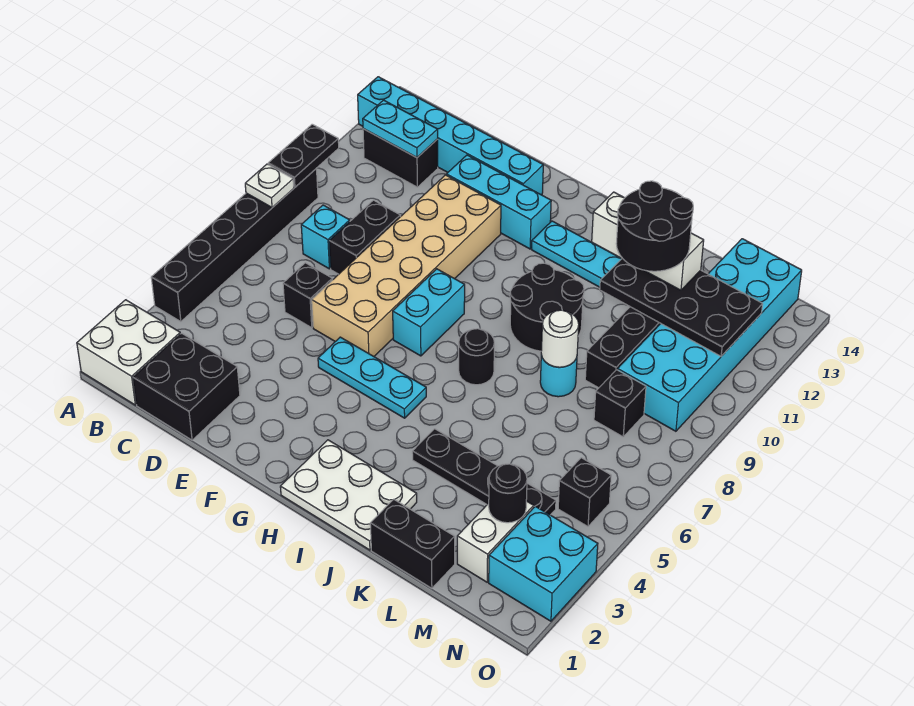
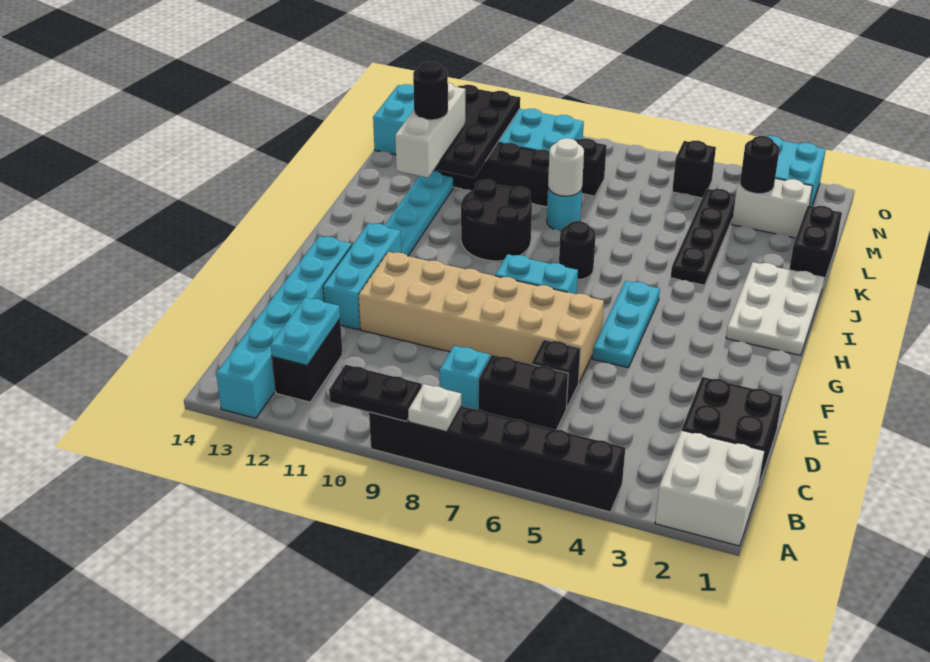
black brick D8:D9 level 1 -> black brick C6:C7 level 1
black round brick K11:L12 level 4 -> black round brick K12 level 4

